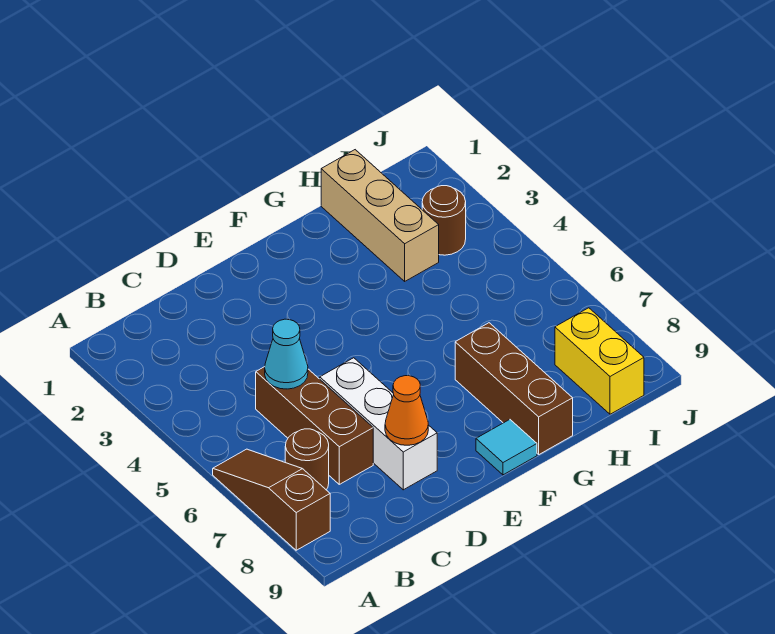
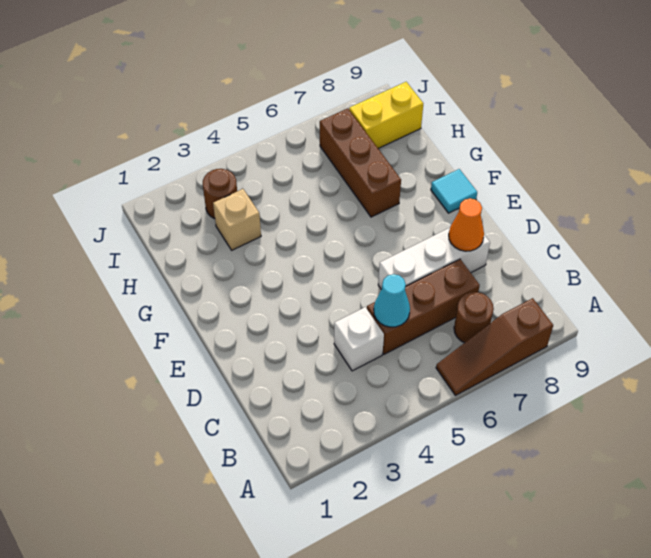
none -> white brick C4 level 1
brown brick G7:G9 level 1 -> brown brick G7:I7 level 1
tan brick H1:H3 level 1 -> tan brick H3 level 1

